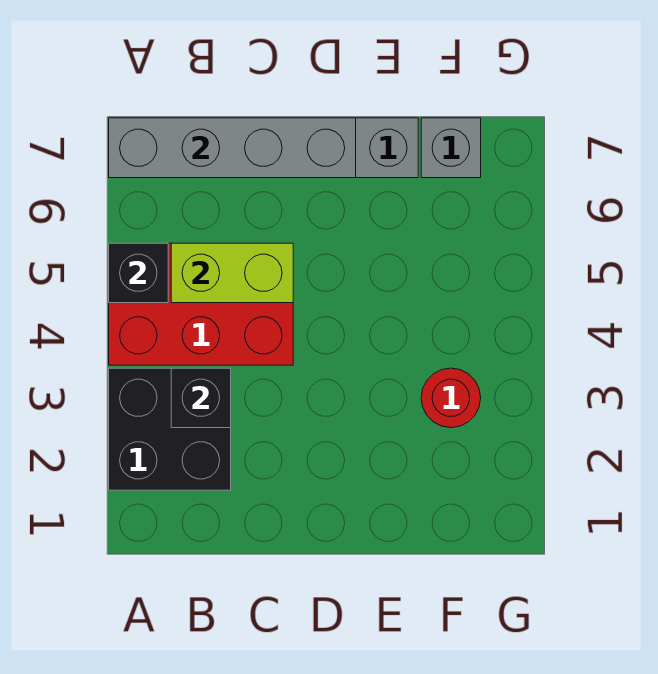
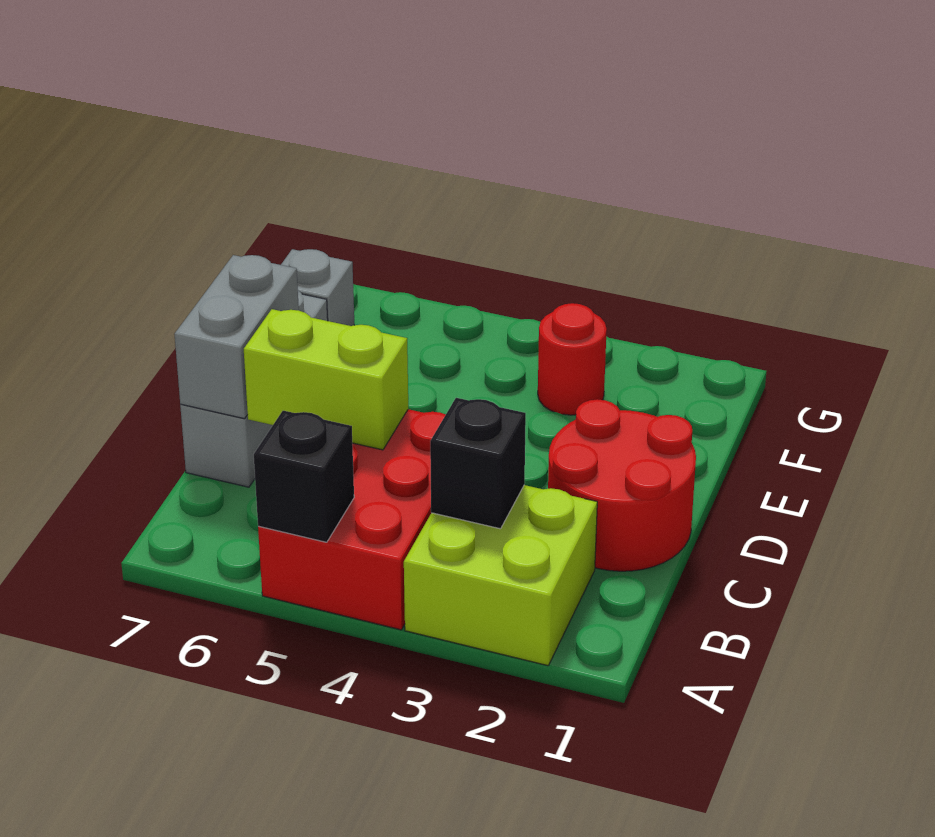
black brick A2:B3 level 1 -> lime brick A2:B3 level 1
grey brick A7:D7 level 2 -> grey brick C7:D7 level 2
lime brick B5:C5 level 2 -> lime brick C5:C6 level 2
none -> red round brick C1:D2 level 1

